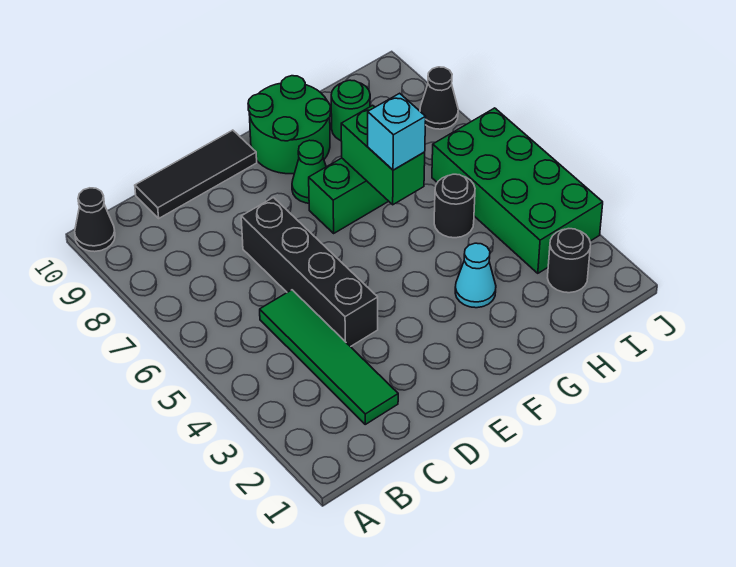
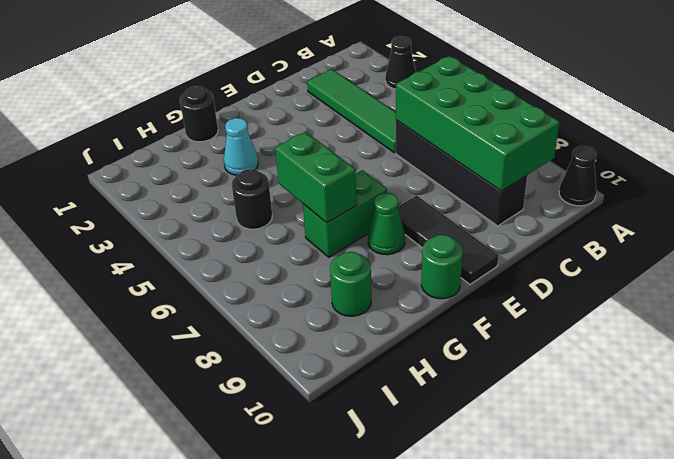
black tile C10:E10 level 1 -> black tile E8:E10 level 1
black brick D4:D7 level 1 -> black brick C6:C9 level 1
green round brick F9:G10 level 1 -> green round brick F10 level 1
cyan brick G6 level 3 -> none
black round brick I2 level 1 -> black round brick G1 level 1
green brick I3:J6 level 1 -> green brick B6:C9 level 2
black cone J8 level 1 -> black cone A3 level 1

